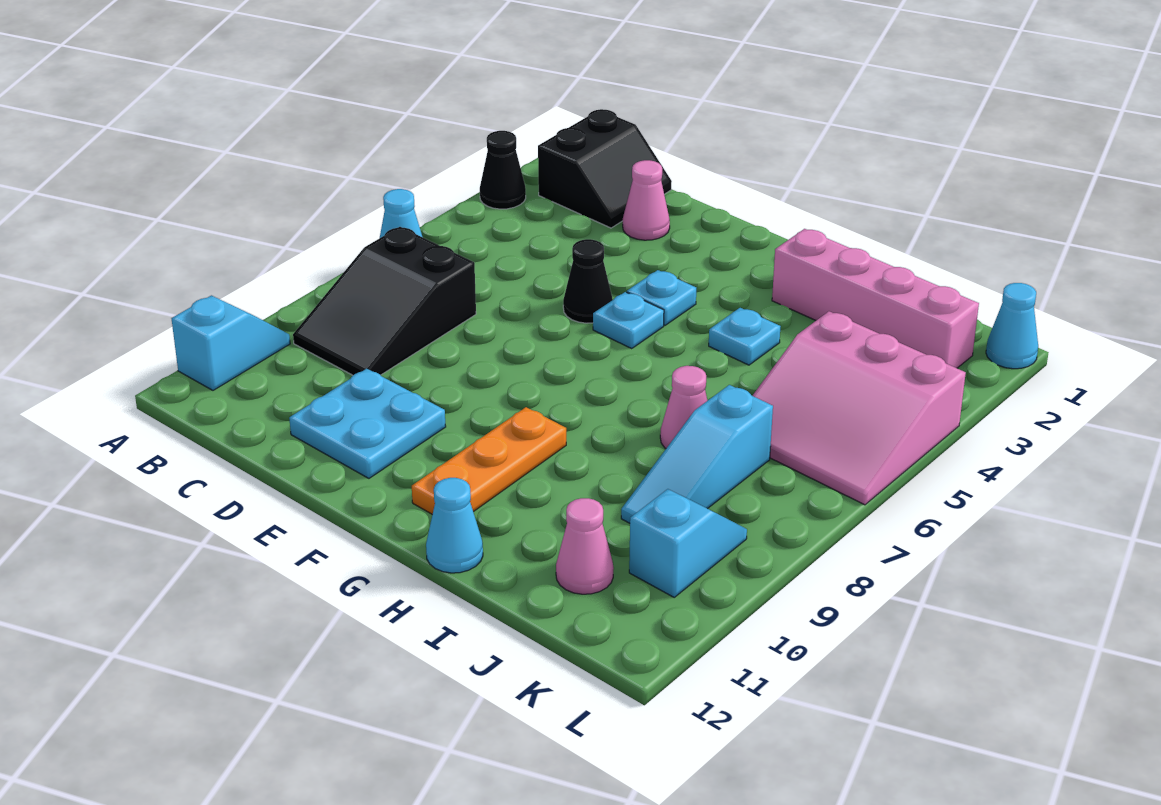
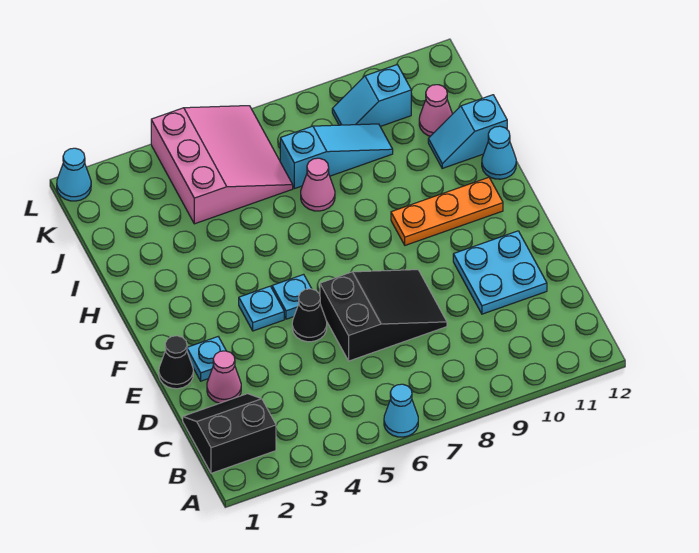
black cone A3 level 1 -> black cone E1 level 1
cyan slope A10:A11 level 1 top 11 -> cyan slope I11:I12 level 1 top 12
black slope B7:C9 level 1 top 7 -> black slope D6:E8 level 1 top 6
pink brick H2:K2 level 1 -> none
cyan plate H4 level 1 -> cyan plate E2 level 1

